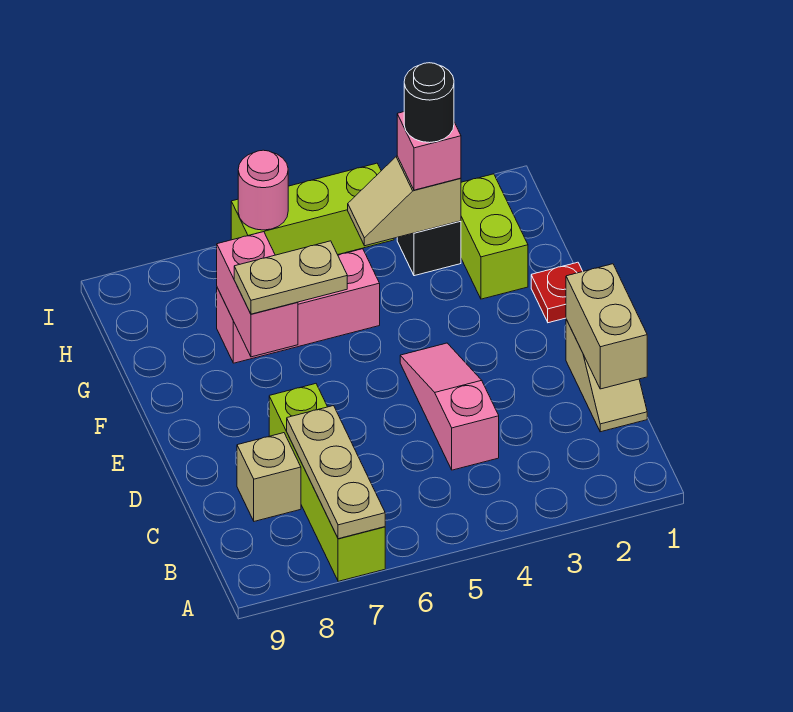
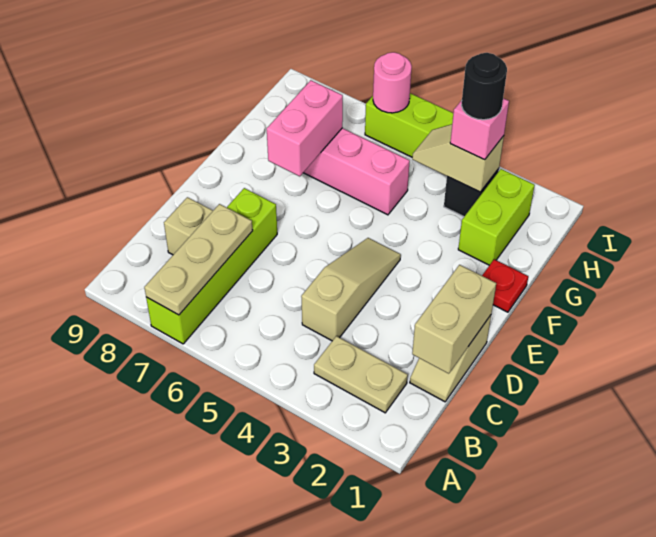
pink slope C4:E4 level 1 top C -> tan slope C4:E4 level 1 top C
tan plate F6:F7 level 3 -> tan plate B2:B3 level 1

